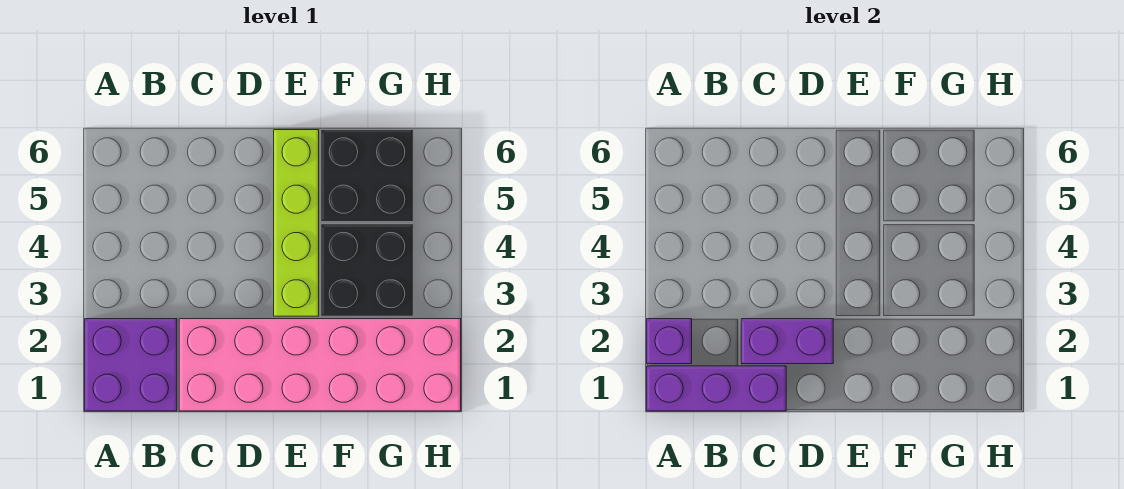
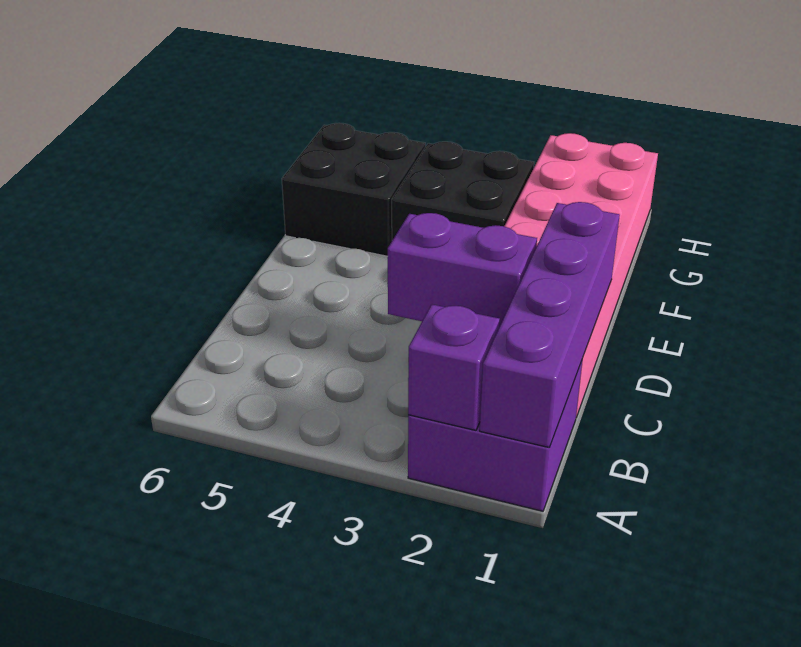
purple brick A1:C1 level 2 -> purple brick A1:D1 level 2
purple brick C2:D2 level 2 -> purple brick C2:C3 level 2
lime brick E3:E6 level 1 -> none

